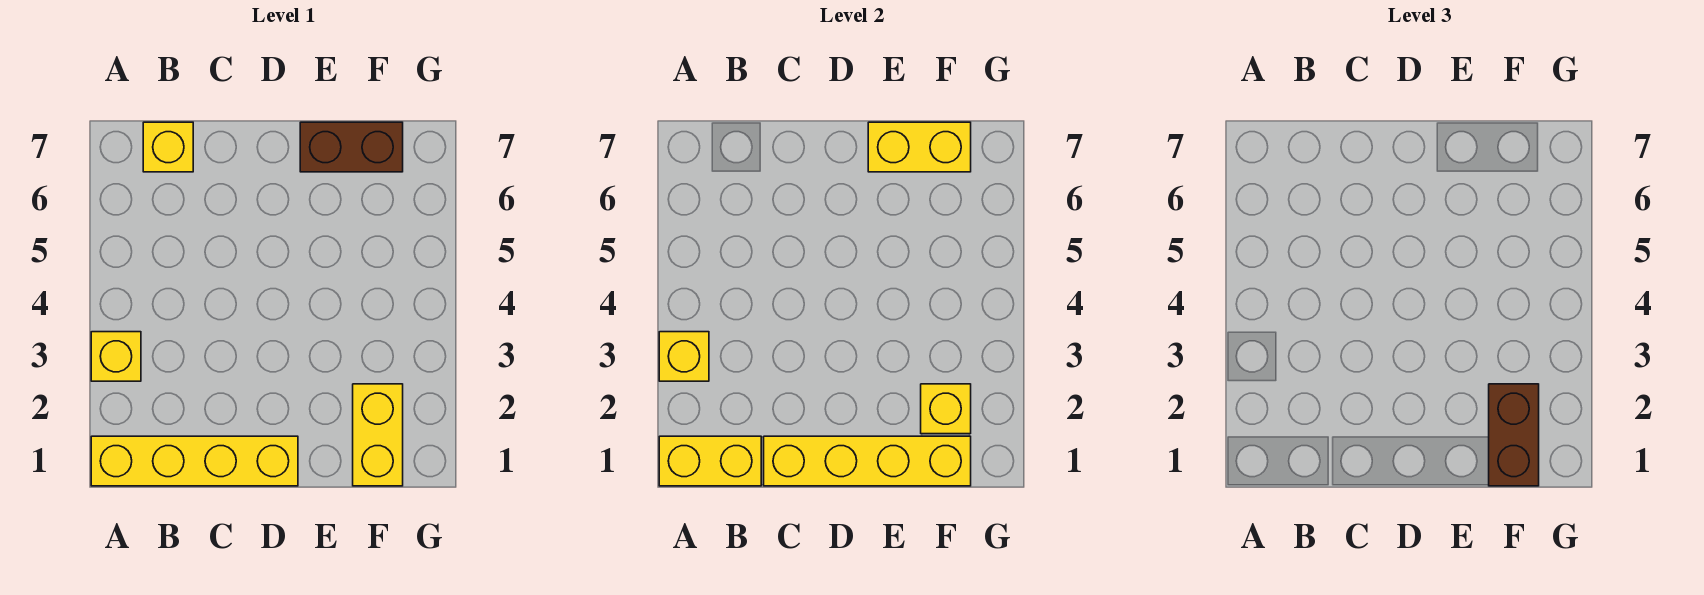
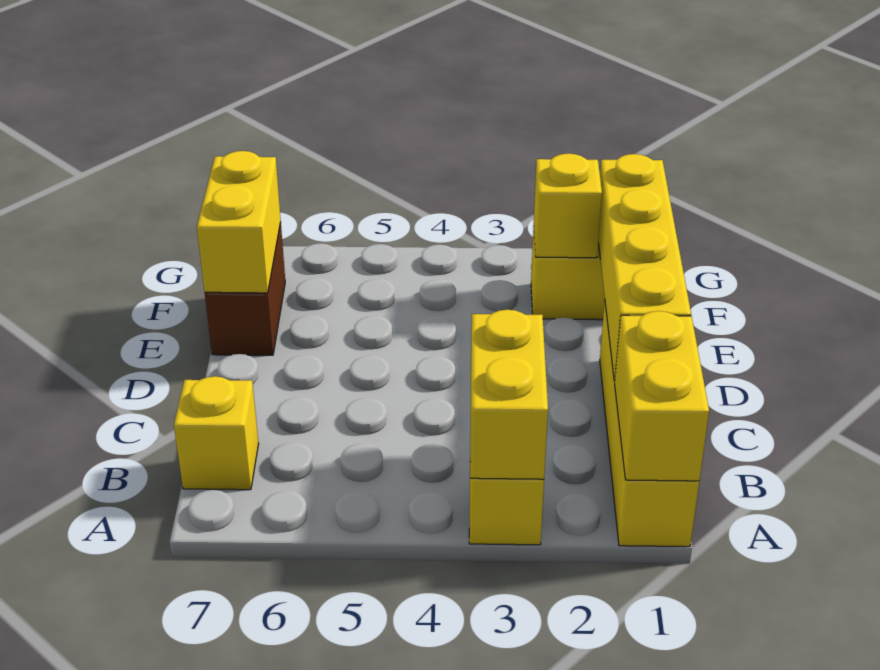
yellow brick A3 level 2 -> yellow brick A3:B3 level 2
brown brick F1:F2 level 3 -> none

